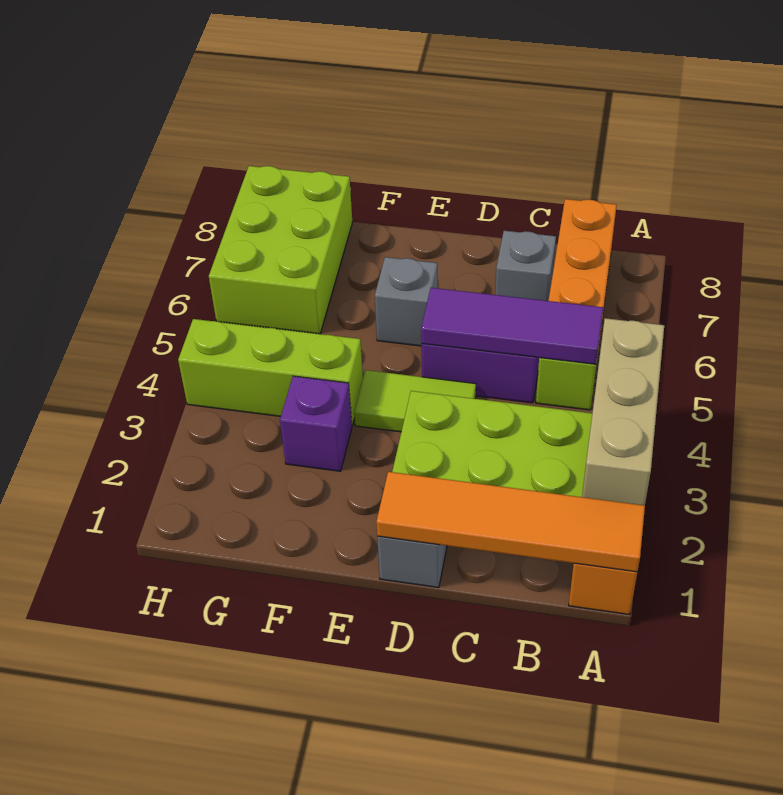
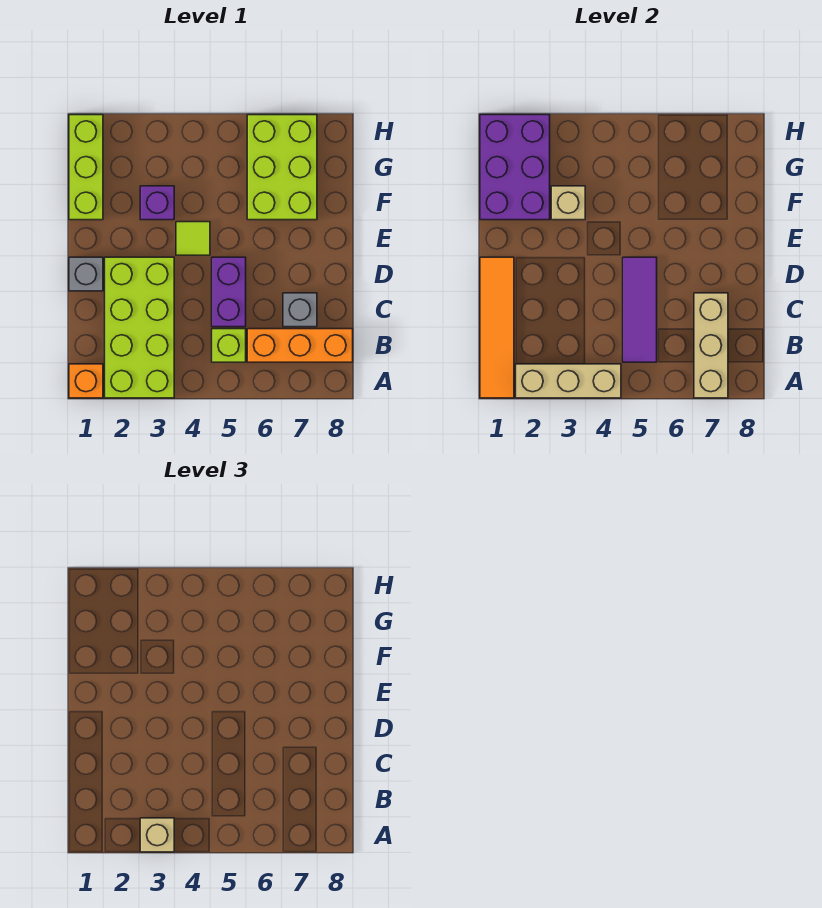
none -> tan brick A3 level 3
none -> tan brick A7:C7 level 2
lime tile D4:E4 level 1 -> lime tile E4 level 1
grey brick E6 level 1 -> none
none -> purple brick F1:H2 level 2
none -> tan brick F3 level 2
lime brick F4:H4 level 1 -> lime brick F1:H1 level 1
lime brick G6:H8 level 1 -> lime brick F6:H7 level 1

